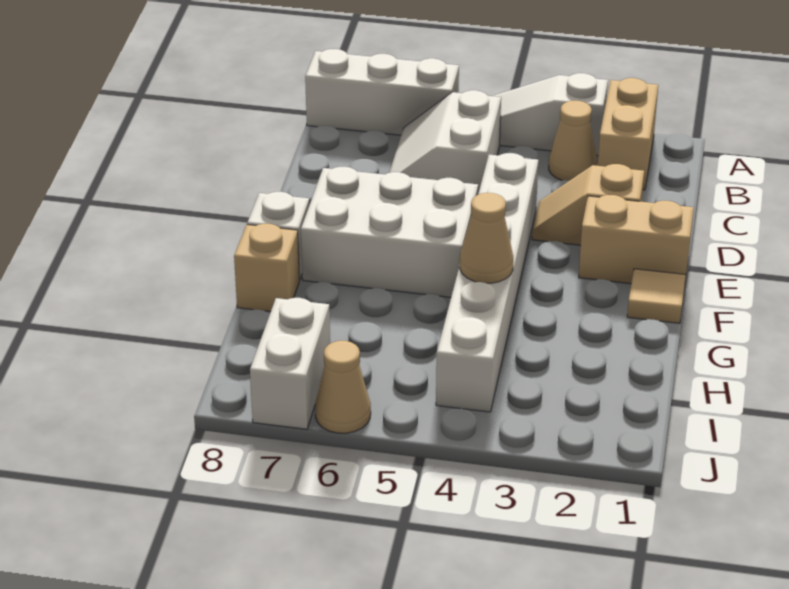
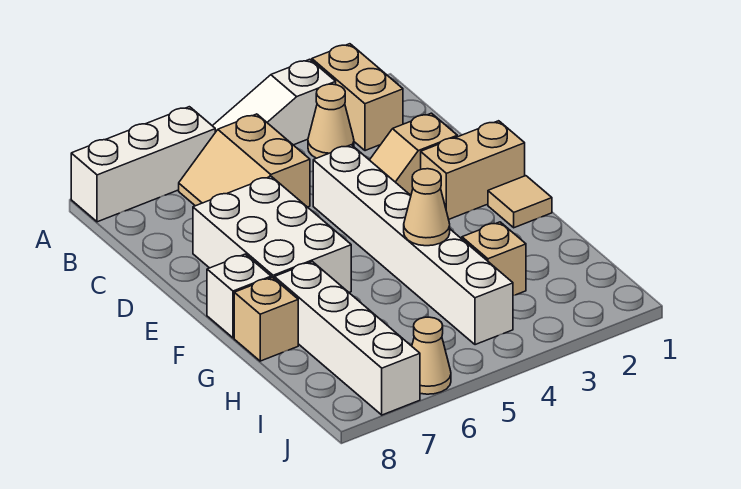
white slope B5:C6 level 1 top 5 -> tan slope B5:C6 level 1 top 5
white brick E5:F7 level 1 -> white brick D6:F7 level 1
none -> tan brick H3 level 1
white brick I7:J7 level 1 -> white brick G7:J7 level 1

